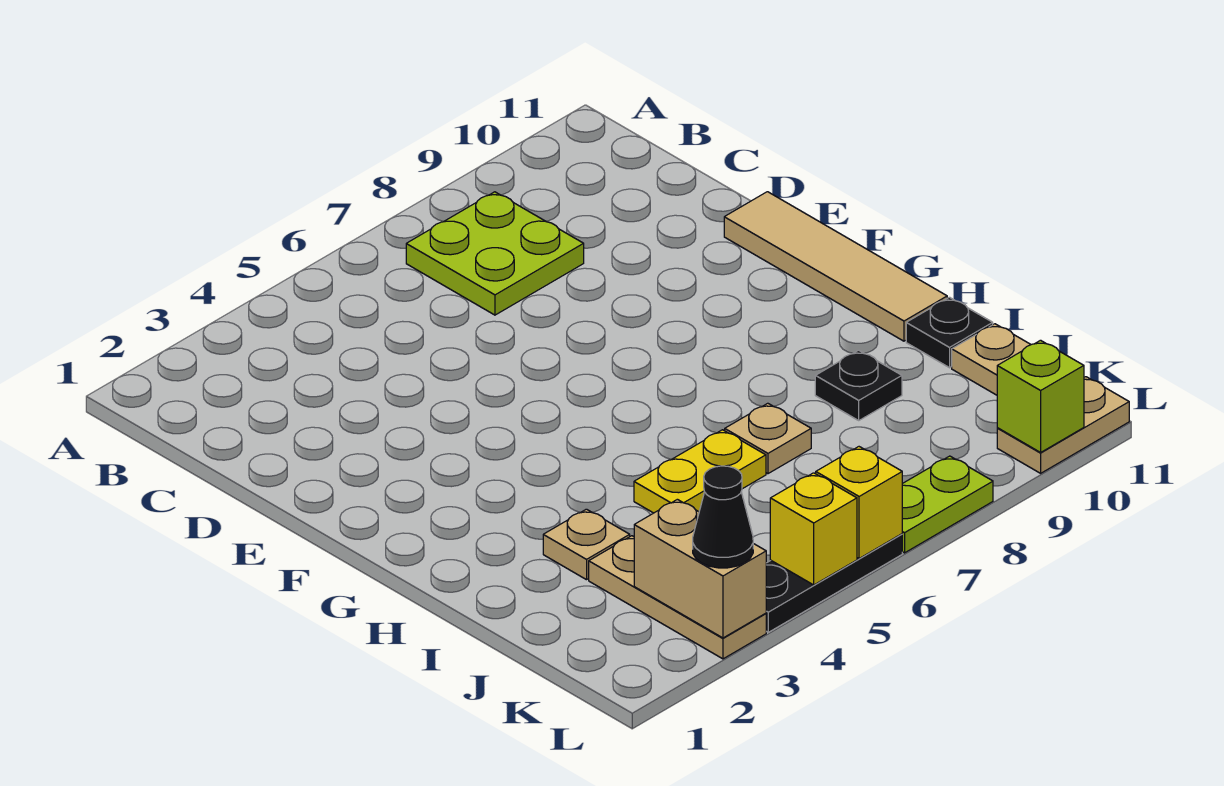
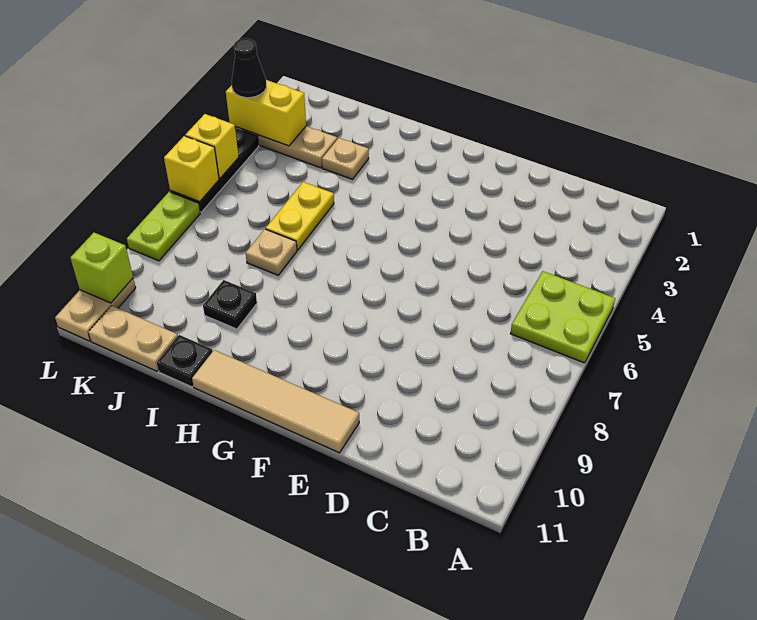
lime plate B7:C8 level 1 -> lime plate A5:B6 level 1
tan brick K3:L3 level 2 -> yellow brick K3:L3 level 2

